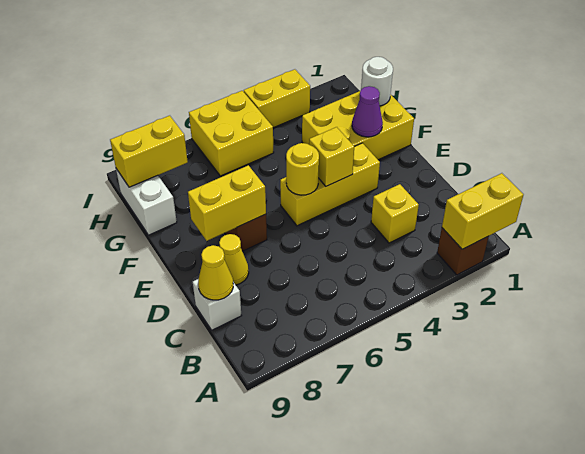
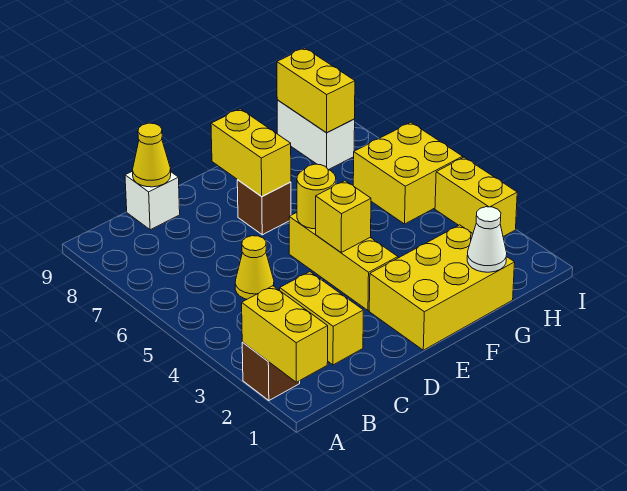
yellow brick C3 level 1 -> yellow brick C2:C3 level 1
yellow cone D8 level 1 -> yellow cone C5 level 1
yellow brick F1:G3 level 1 -> yellow brick E1:G2 level 1
purple cone F2 level 2 -> none
white round brick G1 level 2 -> white cone G1 level 2
white brick G9:H9 level 1 -> white brick H8:H9 level 1

